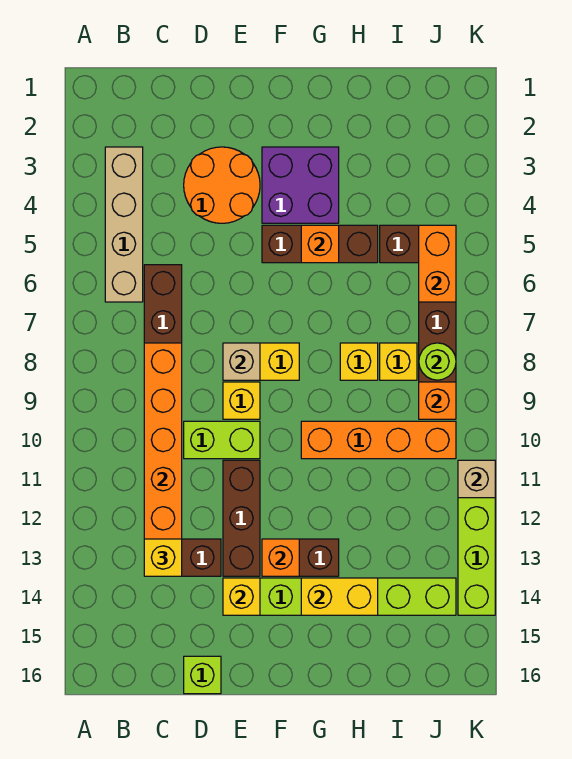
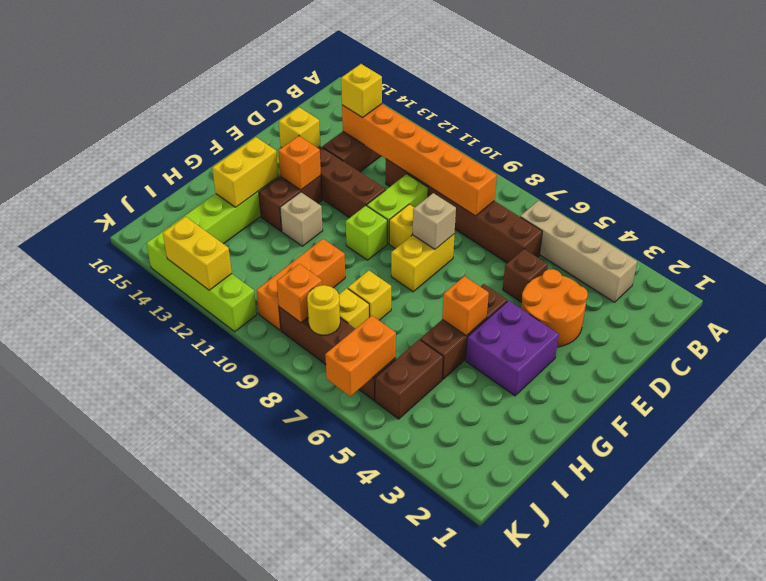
none -> brown brick D5 level 1
lime brick D16 level 1 -> lime brick F10 level 1
orange brick G10:J10 level 1 -> orange brick H10:J10 level 1
orange brick J5:J6 level 2 -> orange brick J6:K6 level 2
lime round brick J8 level 2 -> yellow round brick J8 level 2
tan brick K11 level 2 -> tan brick G12 level 1
none -> yellow brick K12:K13 level 2

